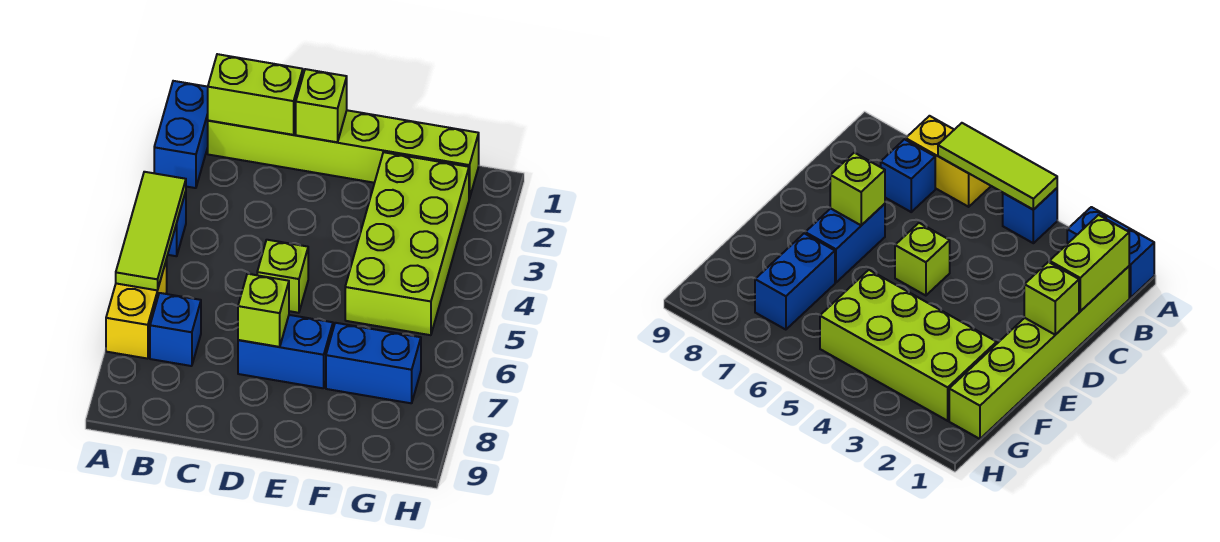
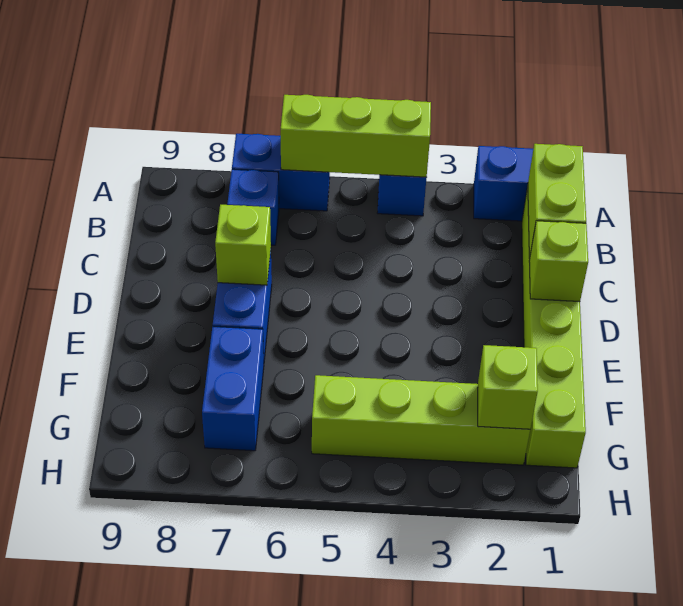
lime tile A4:A6 level 2 -> lime brick A4:A6 level 2
yellow brick A6:A7 level 1 -> blue brick A6:A7 level 1
lime brick D5 level 1 -> lime brick G2 level 2
lime brick F2:G5 level 1 -> lime brick G2:G5 level 1

